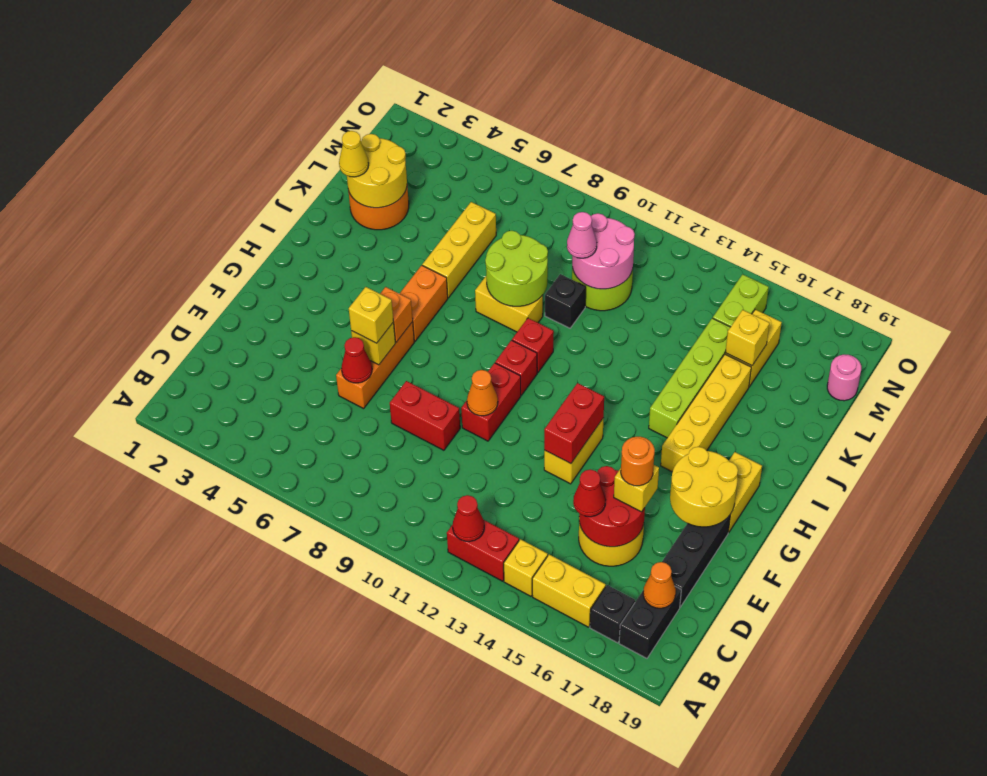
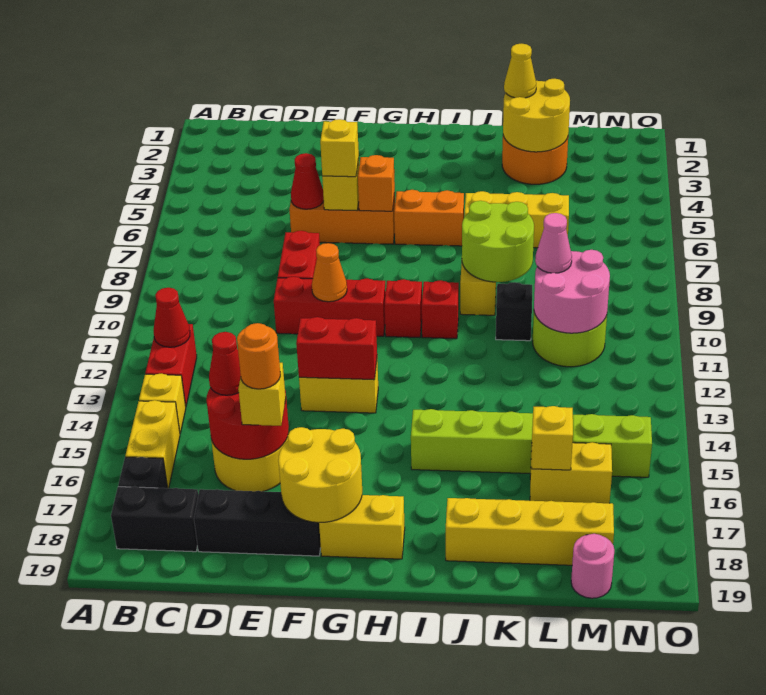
orange cone C18 level 2 -> none
red brick F10:G10 level 1 -> red brick E10:G10 level 1
yellow brick H16:K16 level 1 -> yellow brick J18:M18 level 1

